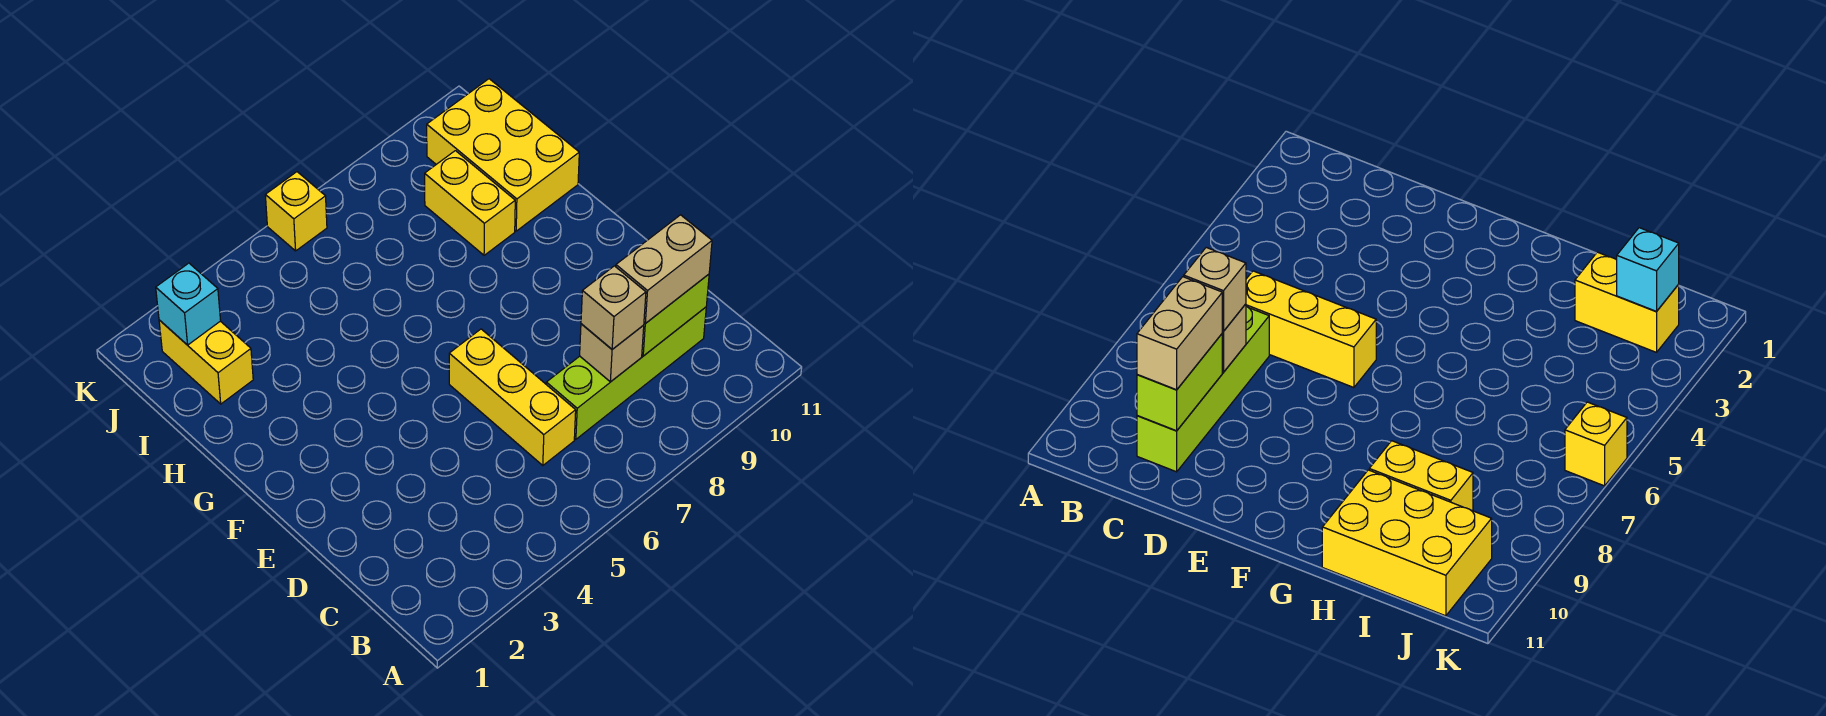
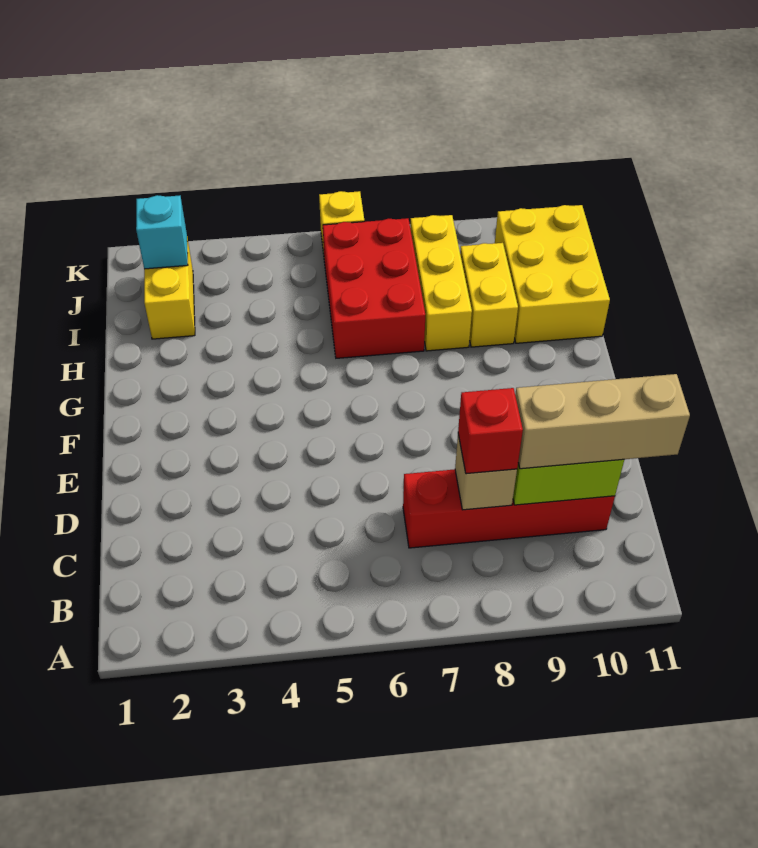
yellow brick C6:E6 level 1 -> yellow brick H8:J8 level 1
lime brick C7:C10 level 1 -> red brick C7:C10 level 1
tan brick C8 level 3 -> red brick C8 level 3
tan brick C9:C10 level 3 -> tan brick C9:C11 level 3
none -> red brick H6:J7 level 1

